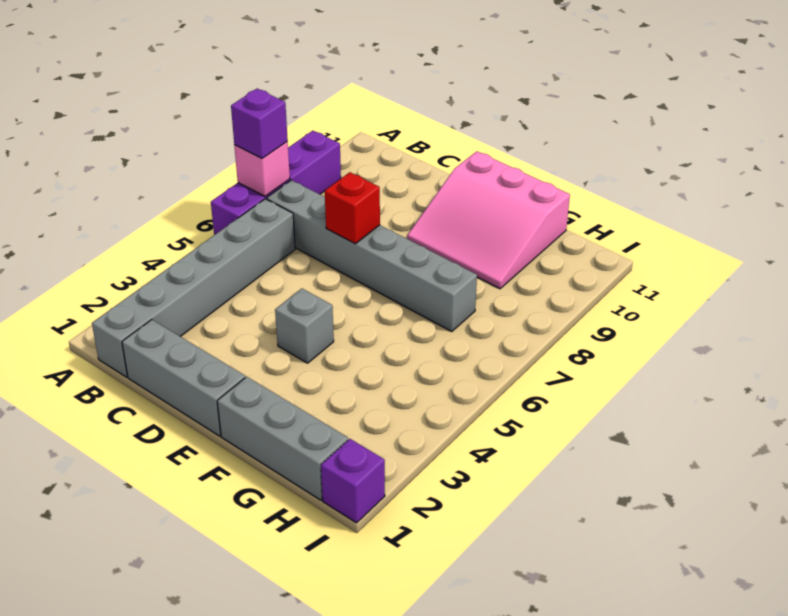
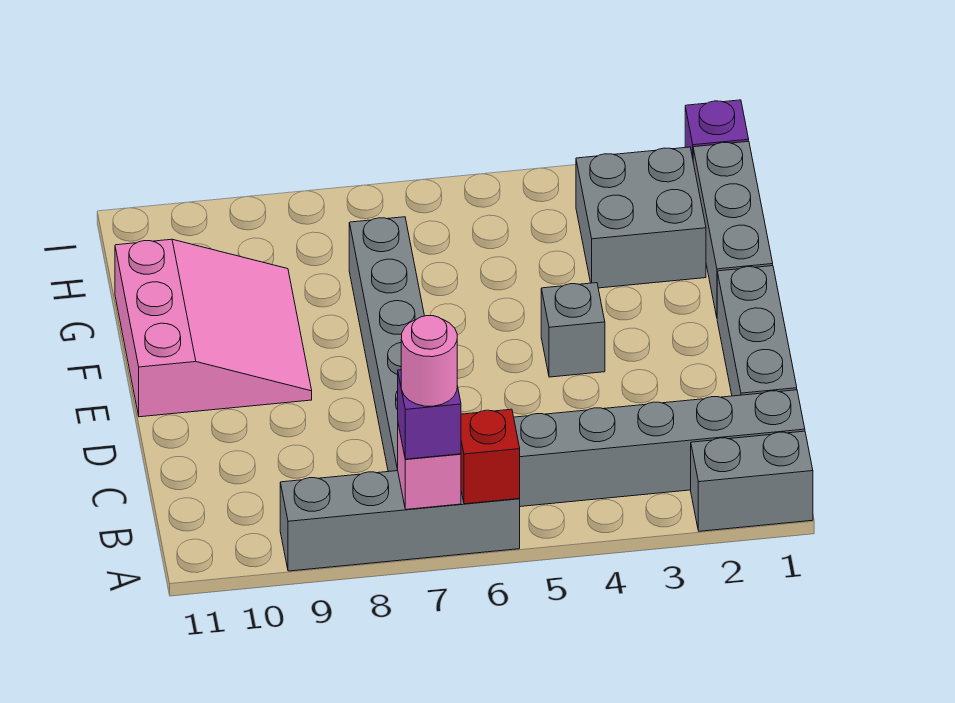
none -> grey brick A1:A2 level 1
purple brick A6:A9 level 1 -> grey brick A6:A9 level 1
none -> pink round brick A7 level 4
red brick D7 level 2 -> red brick A6 level 2
none -> grey brick G2:H3 level 1

